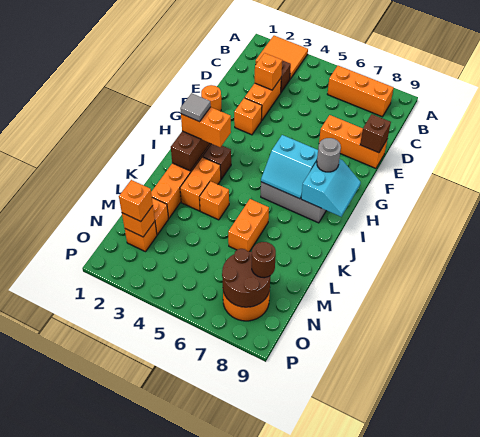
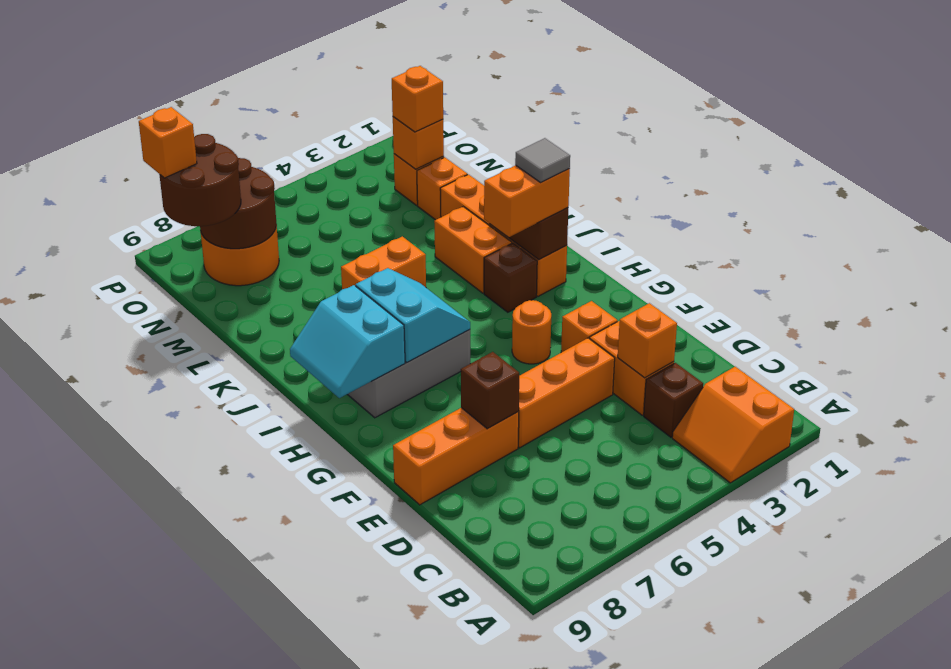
orange tile A2:B3 level 1 -> orange slope A2:B3 level 1 top 2
orange brick B6:B8 level 1 -> orange brick E4:E6 level 1
brown brick E9 level 2 -> brown brick E7 level 2
orange round brick F1 level 1 -> orange round brick G4 level 1
cyan slope H6:I7 level 2 top H -> cyan slope H6:I7 level 2 top 7
grey round brick H8 level 3 -> none
orange brick K4 level 1 -> orange brick O9 level 4
orange brick K6:L6 level 1 -> orange brick K5:K6 level 1
brown round brick N8 level 3 -> brown round brick N8:O9 level 3

